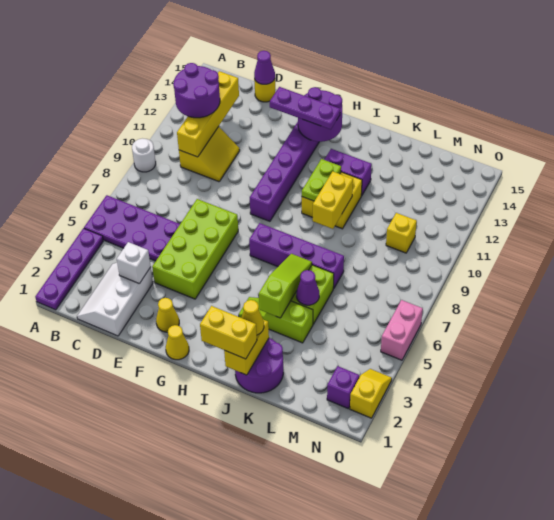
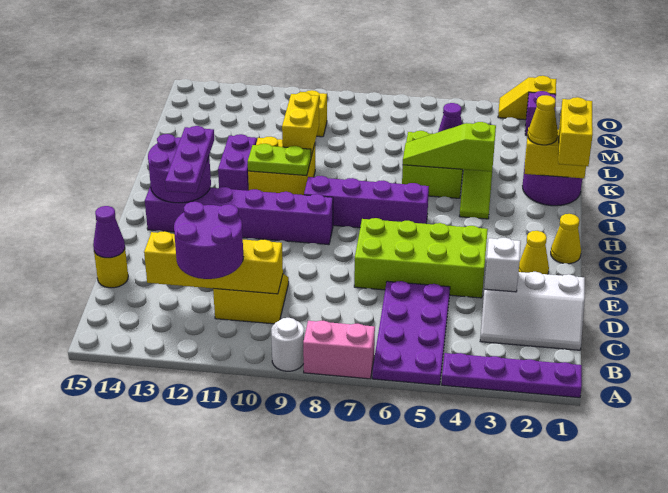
purple brick H7:K7 level 1 -> purple brick H6:H9 level 1
yellow brick J9:J10 level 2 -> yellow brick J10:K10 level 2
pink brick O5:O6 level 1 -> pink brick A7:A8 level 1

